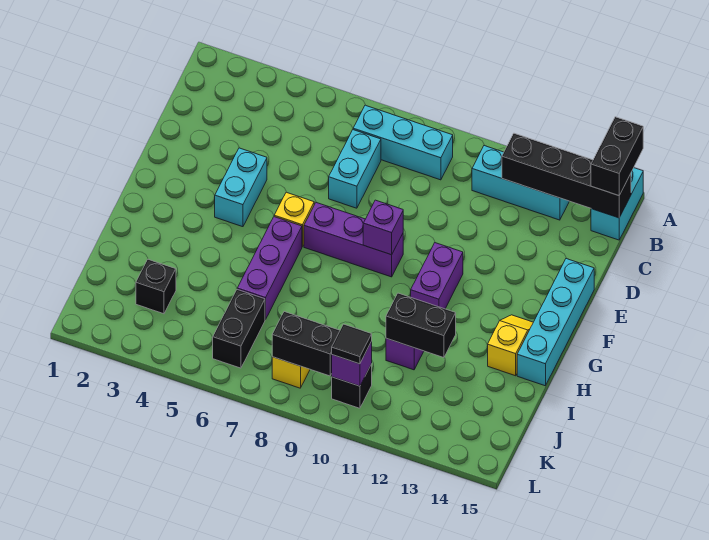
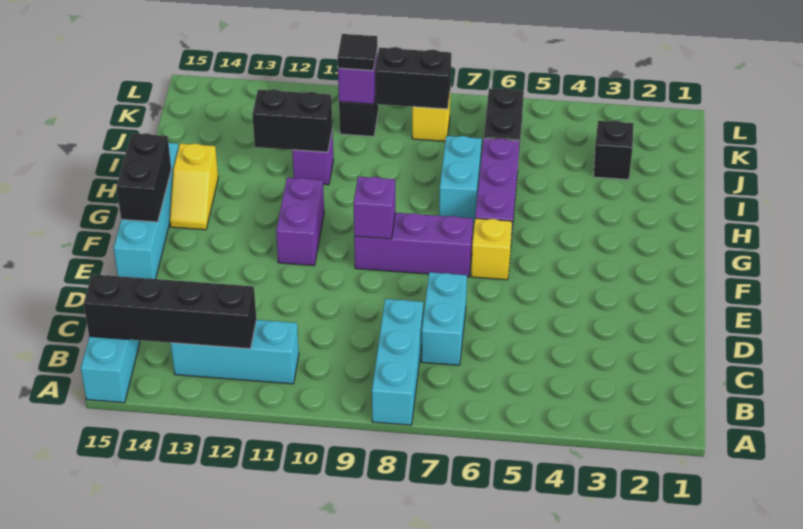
black brick A15:B15 level 3 -> black brick F15:G15 level 2
cyan brick B7:B9 level 1 -> cyan brick A8:C8 level 1
cyan brick E4:F4 level 1 -> cyan brick H7:I7 level 1

